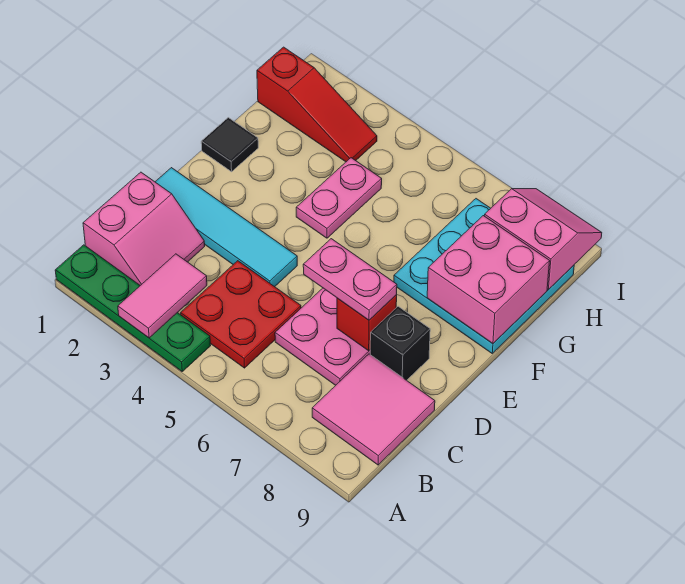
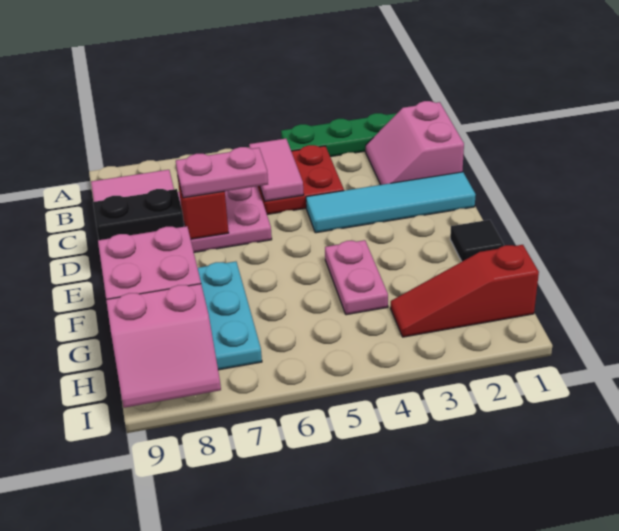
pink tile A3:B3 level 2 -> pink tile B5:C5 level 2
black brick D8 level 1 -> black brick D8:D9 level 1

